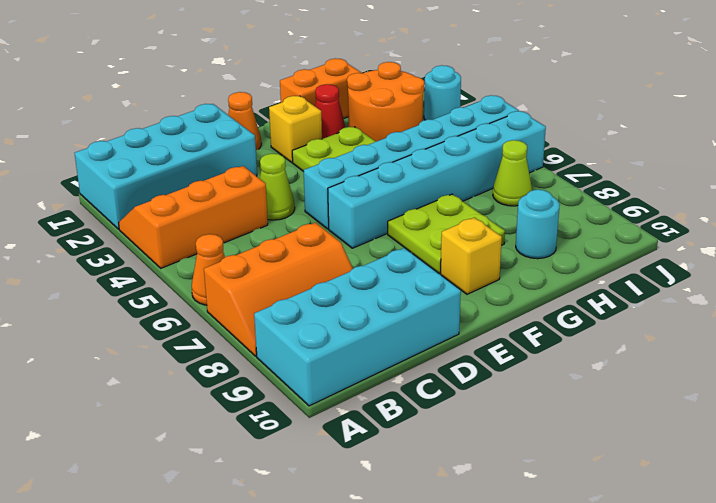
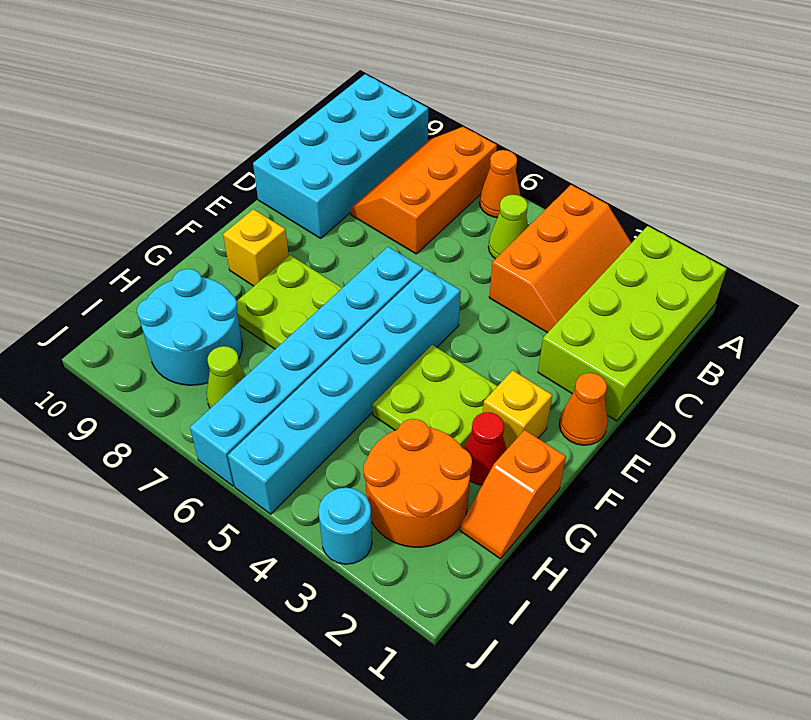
cyan brick A1:D2 level 1 -> lime brick A1:D2 level 1
lime cone D4 level 1 -> lime cone B5 level 1
orange brick G1:H1 level 1 -> orange slope G1:H1 level 1 top G
cyan round brick H9 level 1 -> cyan round brick H8:I9 level 1

